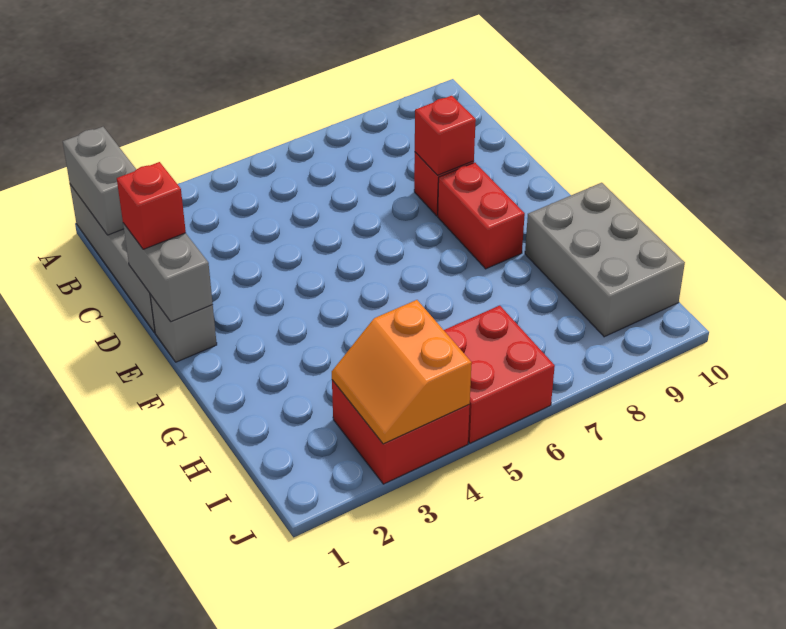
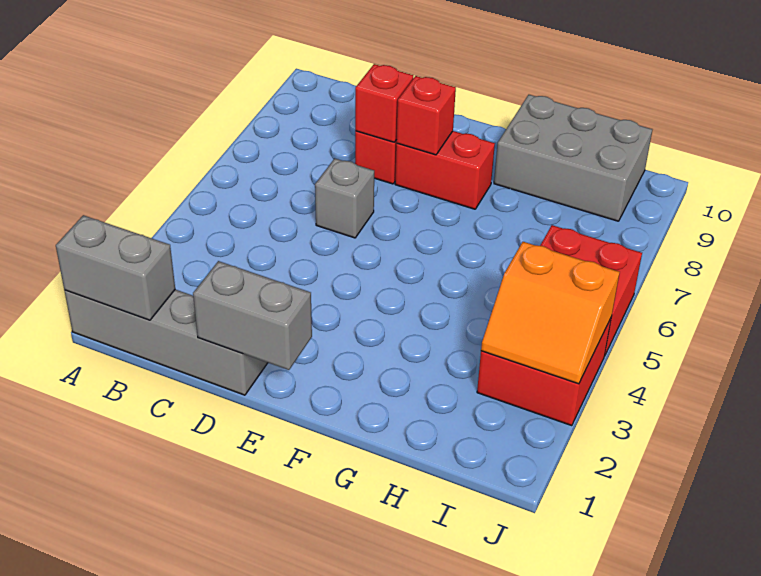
red brick D1 level 3 -> red brick E8 level 2
grey brick E1 level 1 -> grey brick D6 level 1

